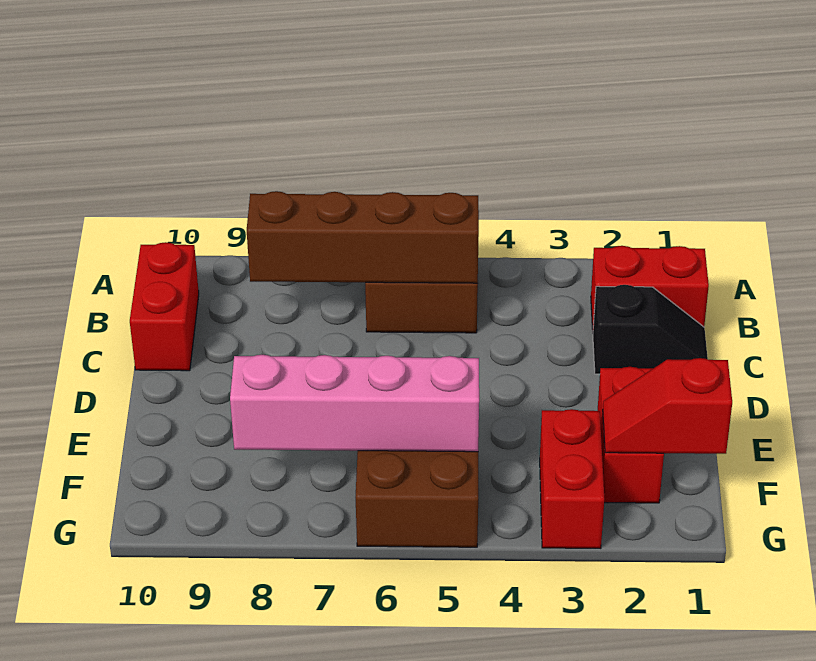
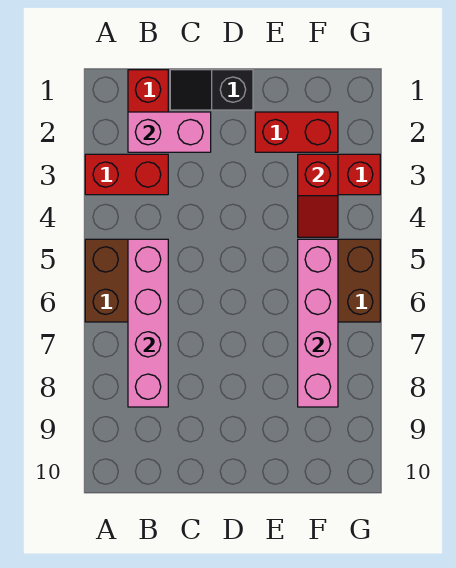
none -> pink brick B2:C2 level 2
brown brick B5:B8 level 2 -> pink brick B5:B8 level 2
red brick B10:C10 level 1 -> red brick A3:B3 level 1
black slope C1:C2 level 1 top 2 -> black slope C1:D1 level 1 top D
red slope F1:F2 level 2 top 1 -> red slope F3:F4 level 2 top 3

